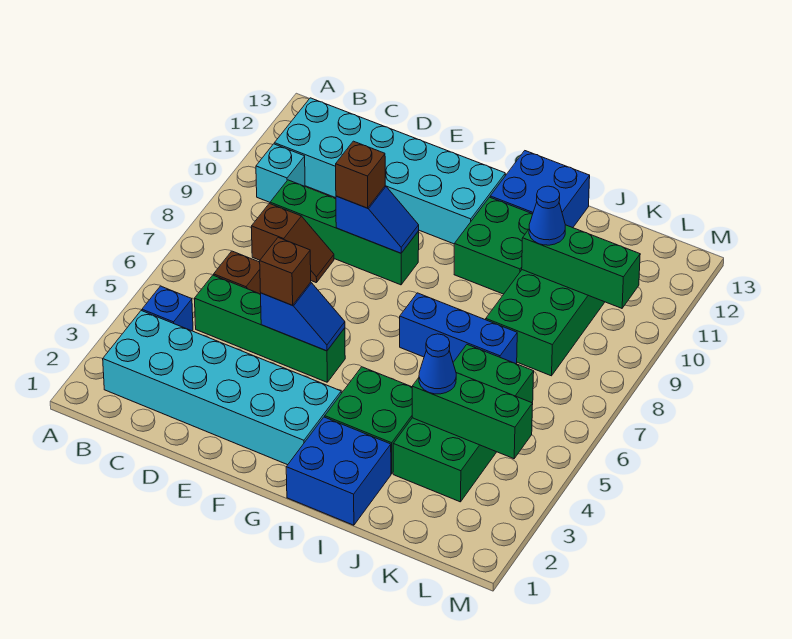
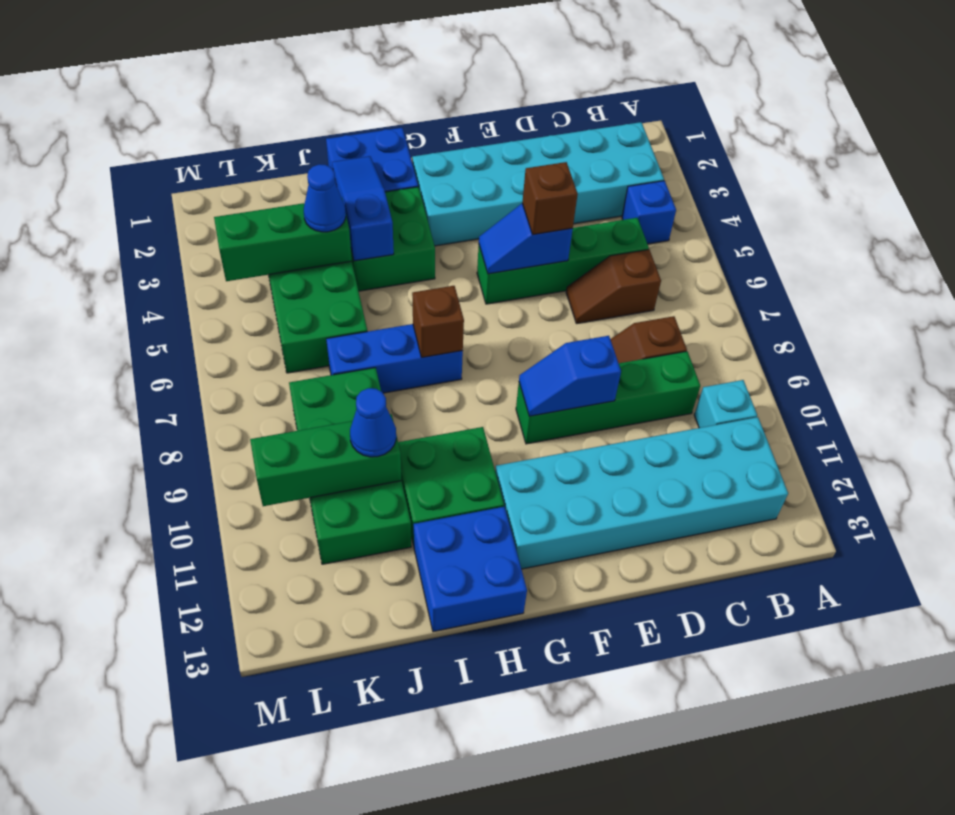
brown brick E9 level 3 -> brown brick H7 level 2
none -> blue slope I2:I4 level 2 top 4

